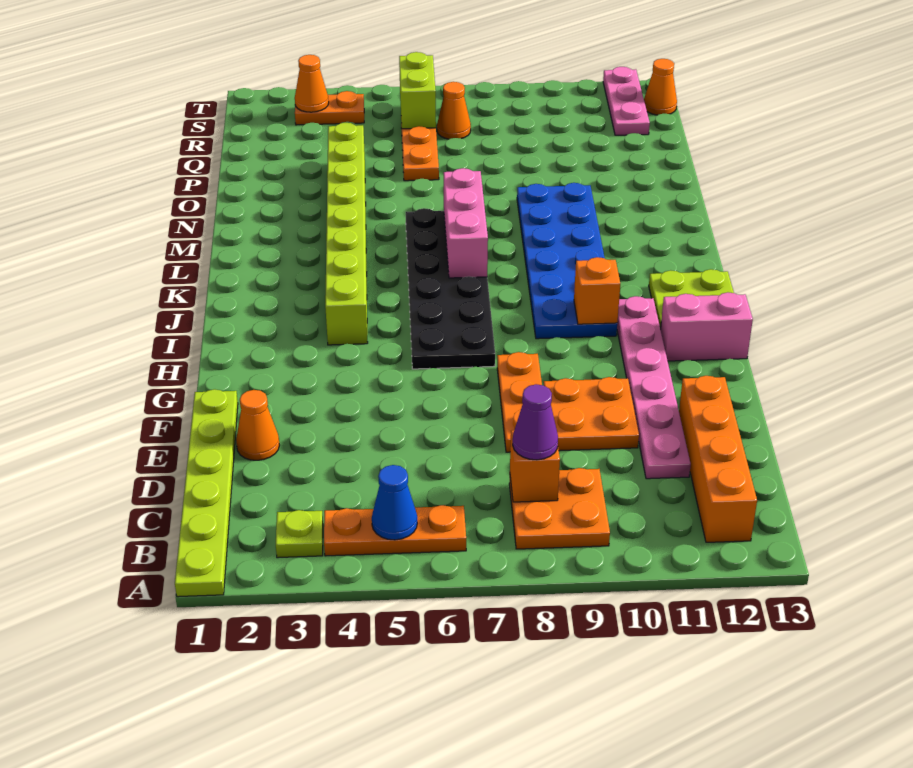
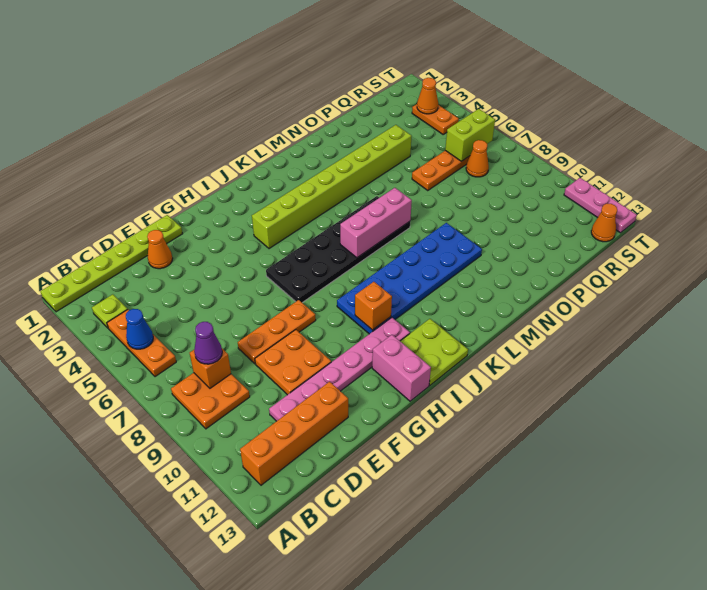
pink plate R12:T12 level 1 -> pink plate T11:T13 level 1

